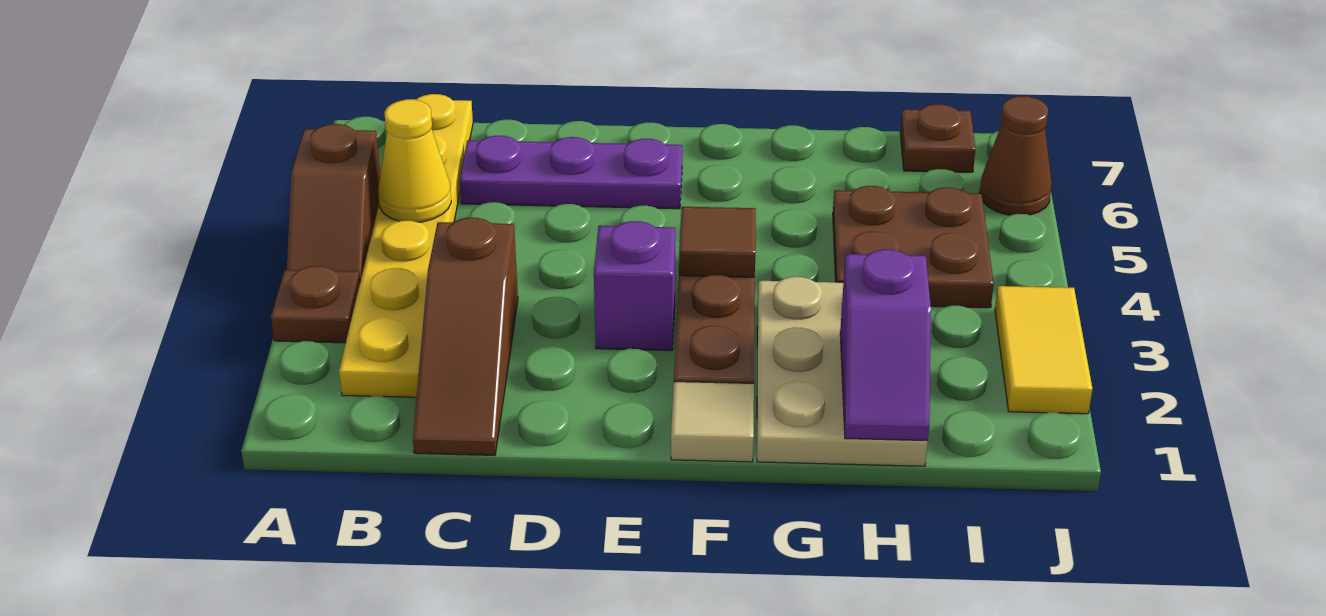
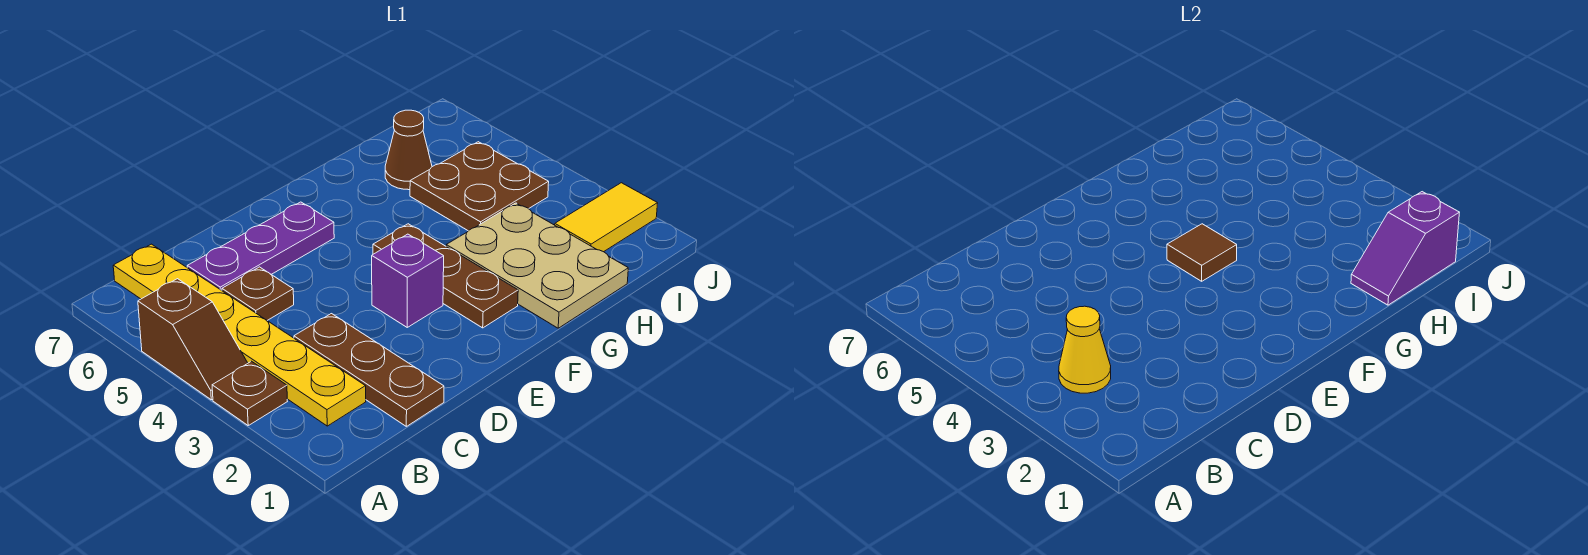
yellow cone B5 level 2 -> yellow cone B3 level 2
brown slope C1:C3 level 1 top 3 -> brown plate C1:C3 level 1
tan tile F1 level 1 -> none
purple slope H1:H2 level 2 top 2 -> purple slope H1:I1 level 2 top I
brown plate I7 level 1 -> brown plate C5 level 1
yellow tile J2:J3 level 1 -> yellow tile I2:J2 level 1
brown cone J6 level 1 -> brown cone H6 level 1

